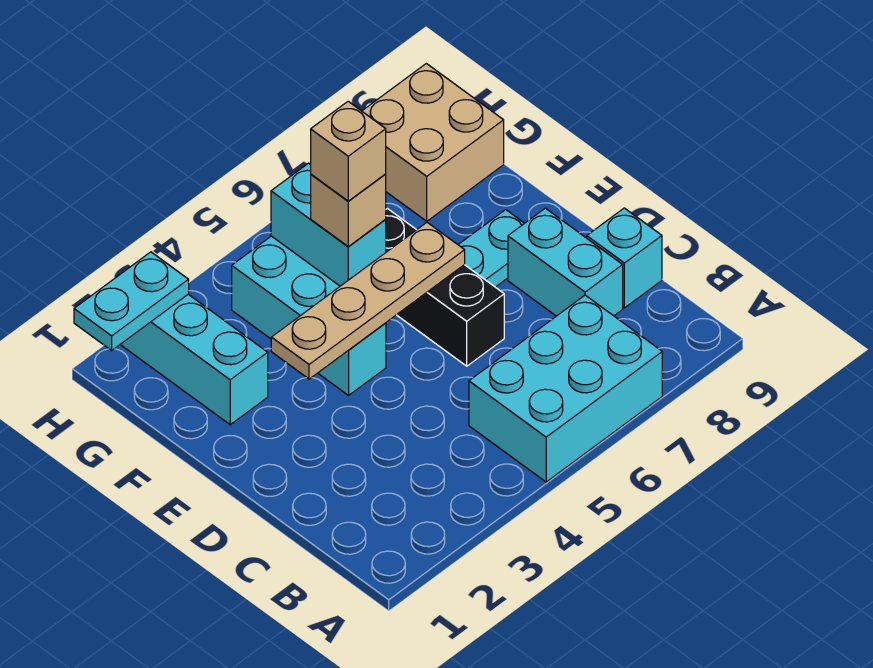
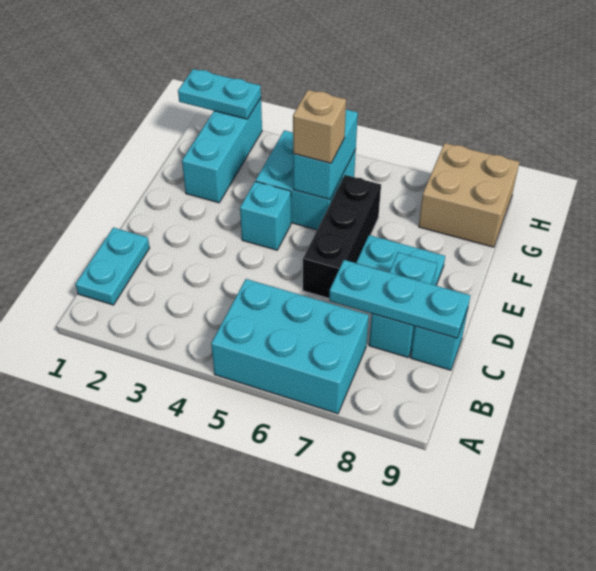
none -> cyan plate B1:C1 level 1
none -> cyan plate C7:C9 level 2
tan plate E3:E6 level 2 -> none
tan brick F5 level 4 -> none

